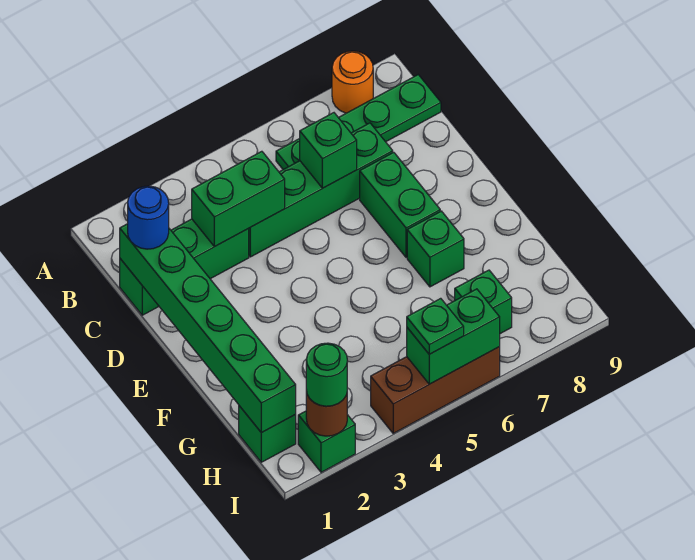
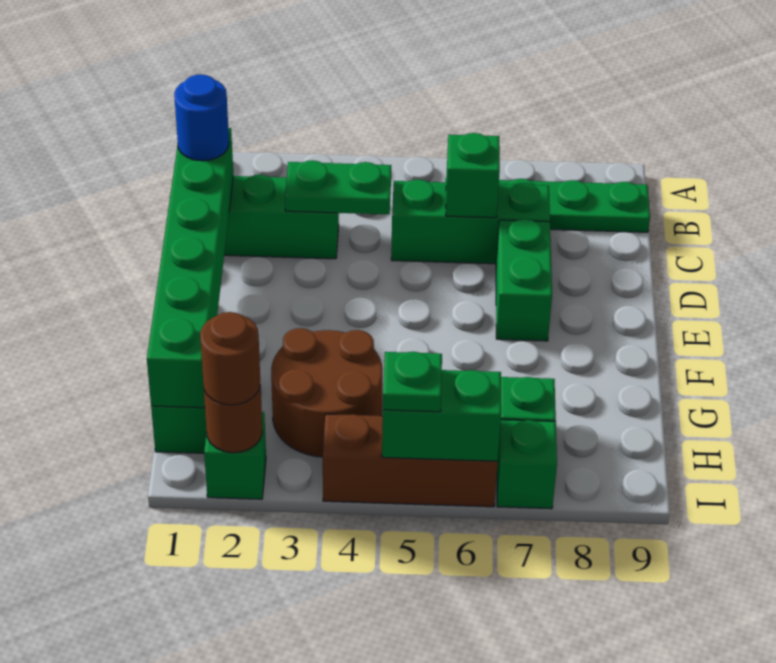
orange round brick A8 level 1 -> none
green brick C3:C4 level 2 -> green plate C3:C4 level 2
green brick C4:C7 level 1 -> green brick C5:C7 level 1
green brick F7 level 1 -> green brick I7 level 1
none -> brown round brick G3:H4 level 1
green round brick I2 level 3 -> brown round brick I2 level 3

